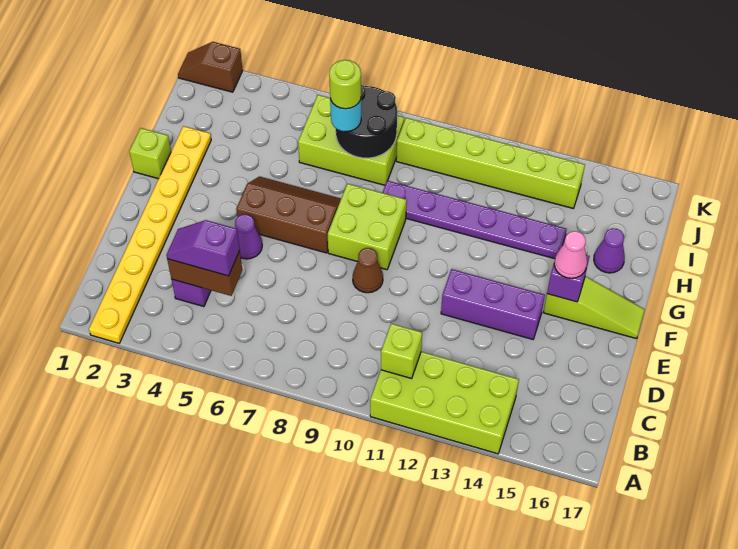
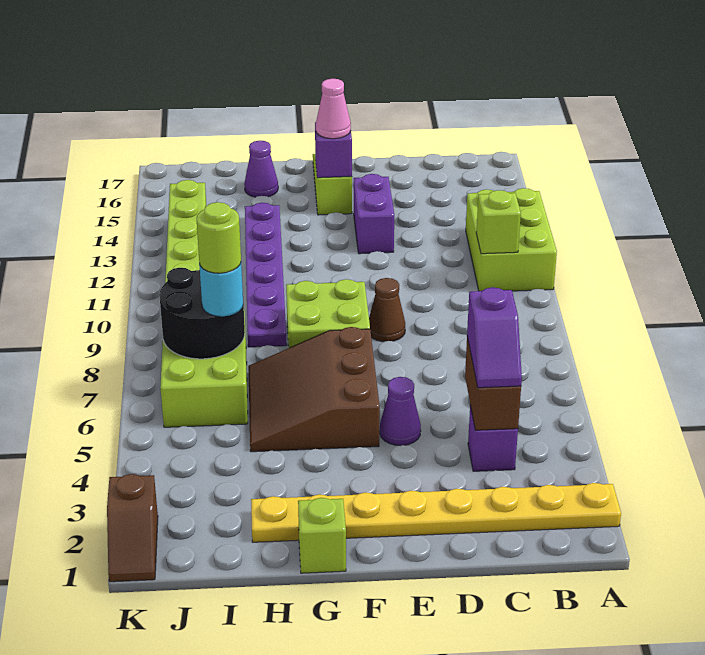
lime brick A11:B14 level 1 -> lime brick A11:B13 level 1
purple brick E12:E14 level 1 -> purple brick E13:E14 level 1
brown slope F5:G7 level 1 top F -> brown slope F5:H7 level 1 top F

